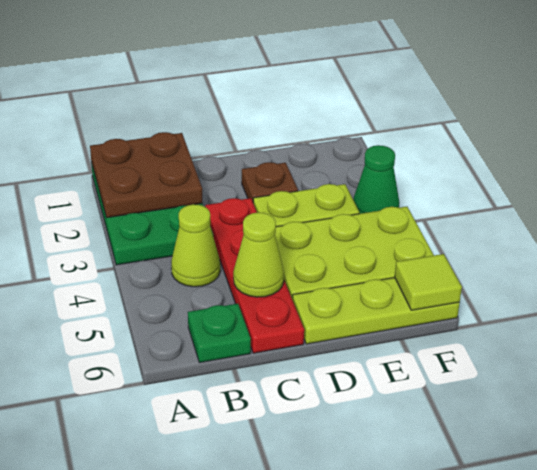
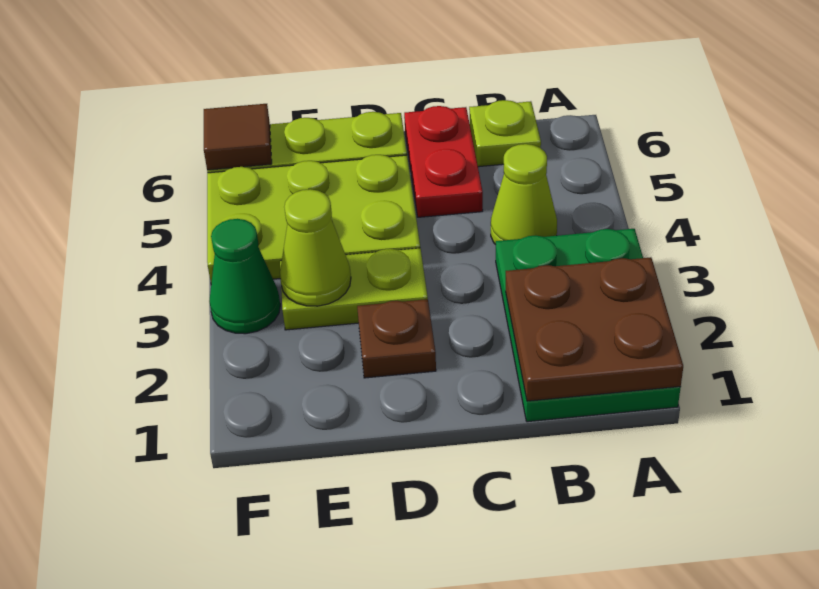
green plate B6 level 1 -> lime plate B6 level 1
red plate C3:C6 level 1 -> red plate C5:C6 level 1
lime cone C5 level 2 -> lime cone E3 level 2
lime tile F6 level 2 -> brown tile F6 level 2

